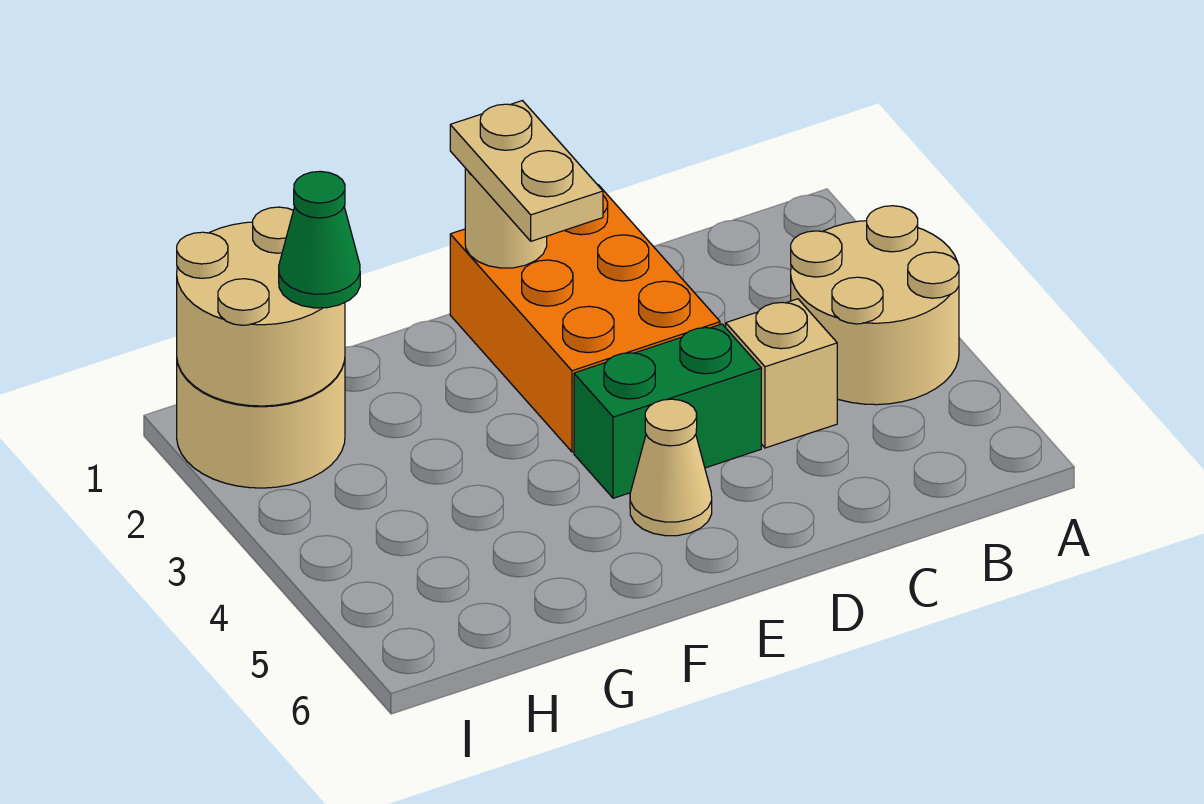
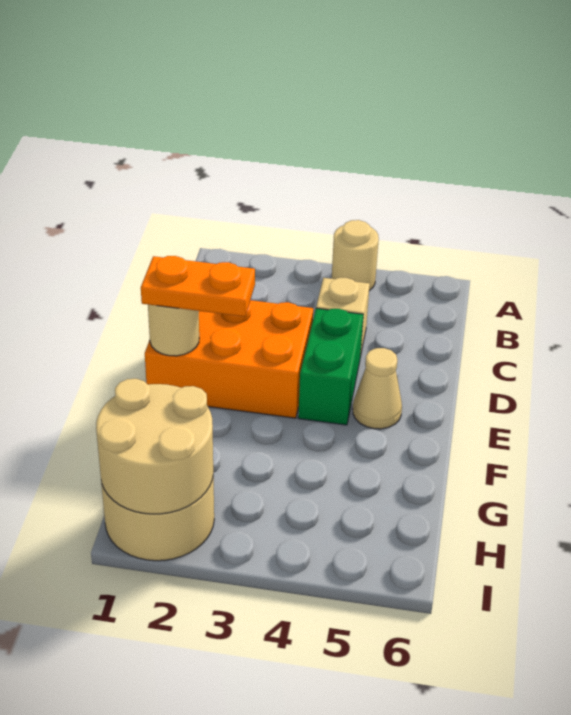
tan round brick A3:B4 level 1 -> tan round brick A4 level 1
tan plate E1:E2 level 3 -> orange plate E1:E2 level 3
green cone H2 level 3 -> none

